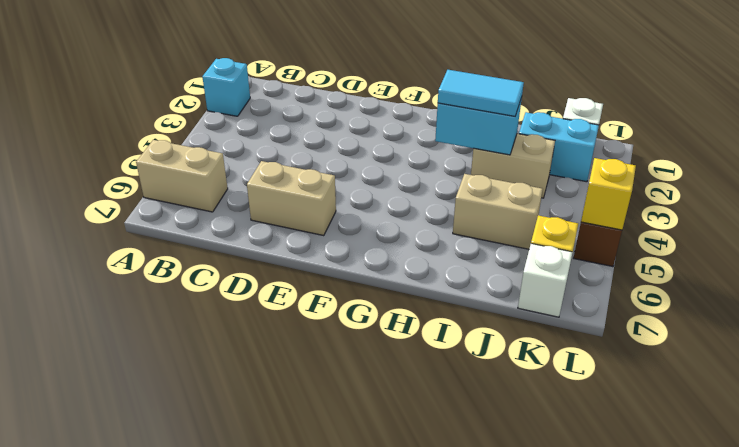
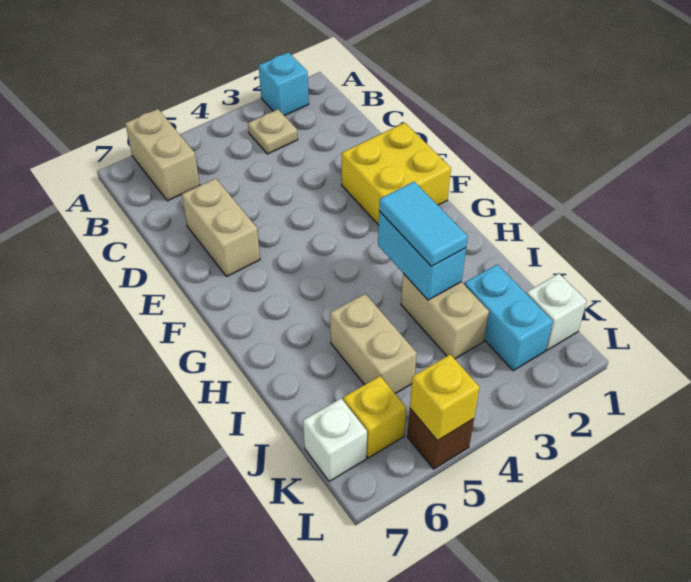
none -> tan plate B3 level 1
none -> yellow brick E1:F2 level 1

